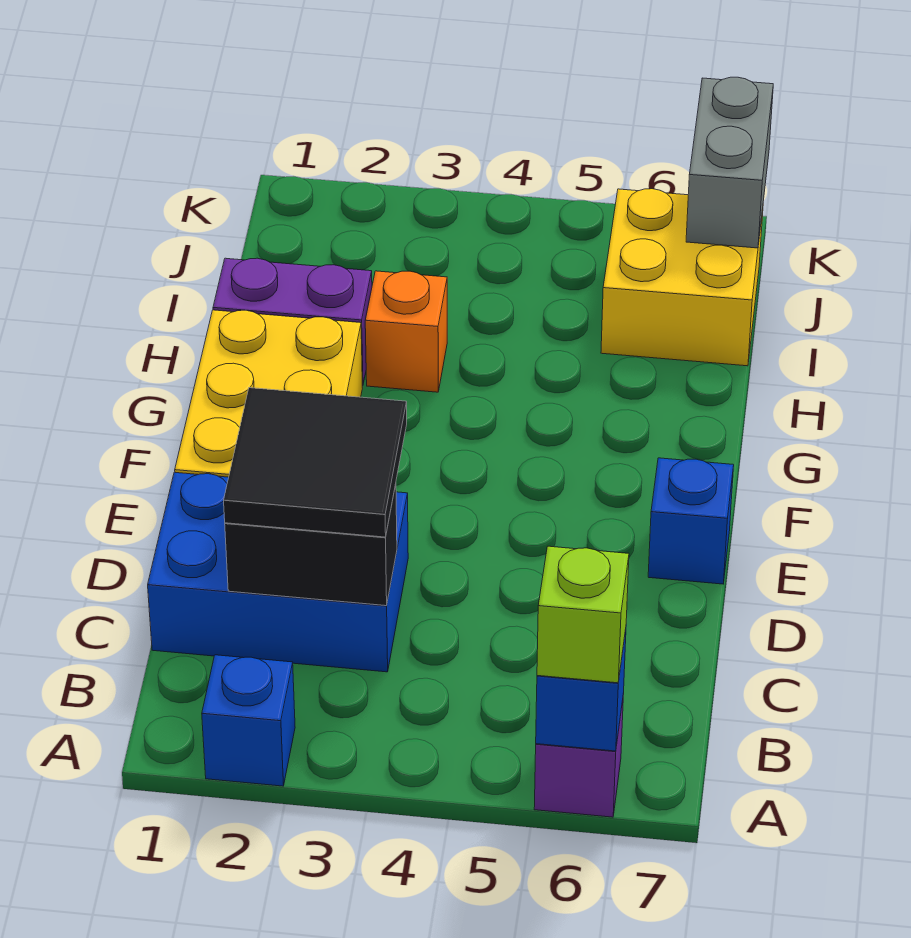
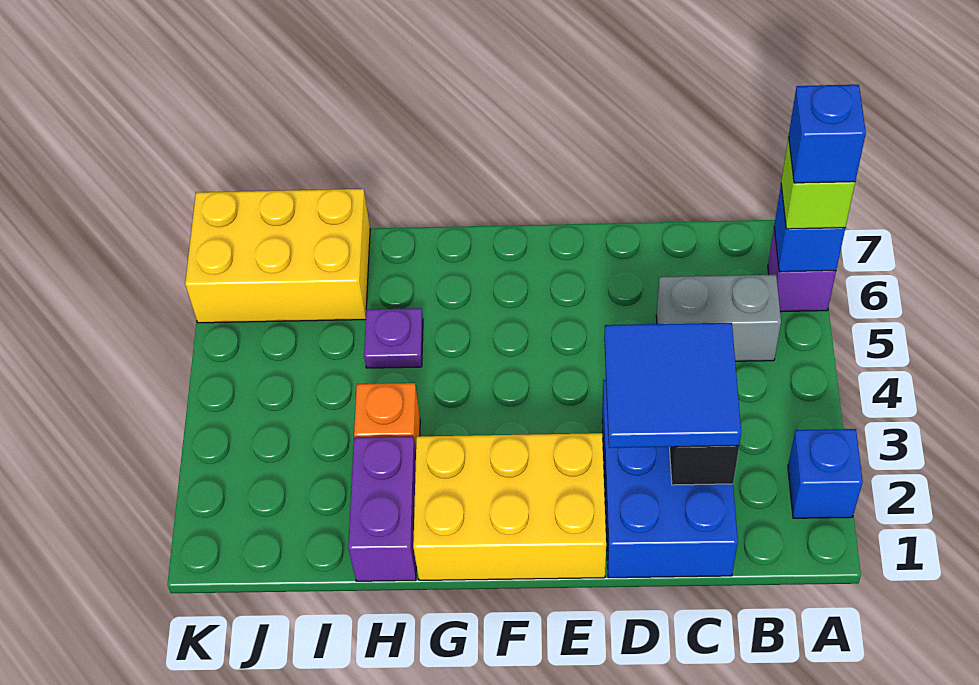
black tile C2:D3 level 3 -> blue tile C2:D3 level 3
blue brick E7 level 1 -> blue brick A6 level 4
none -> purple plate H5 level 1
yellow brick I6:J7 level 1 -> yellow brick I6:K7 level 1
grey brick J7:K7 level 2 -> grey brick B5:C5 level 1

